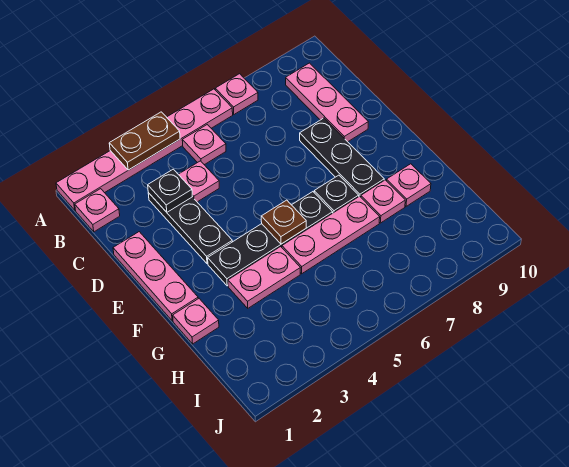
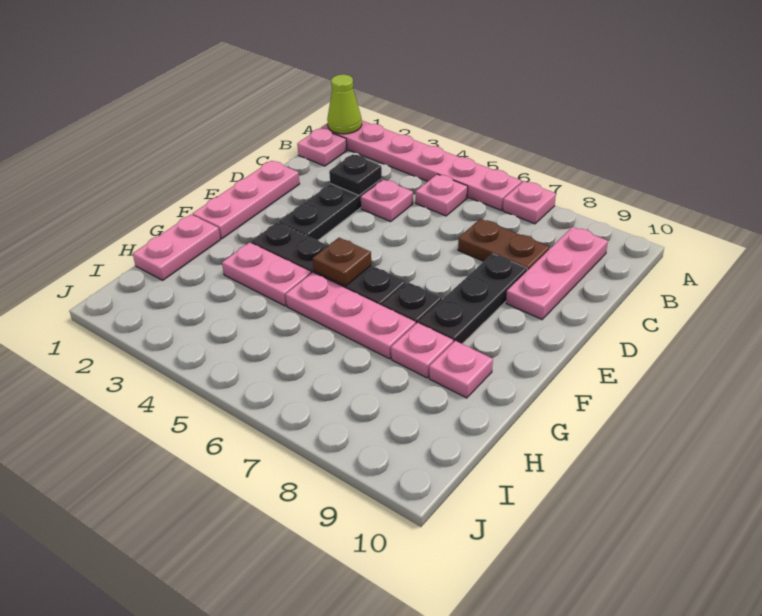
none -> lime cone A1 level 2
brown plate A3:A4 level 2 -> brown plate C7:C8 level 1
pink plate G1 level 1 -> pink plate G1:H1 level 1

